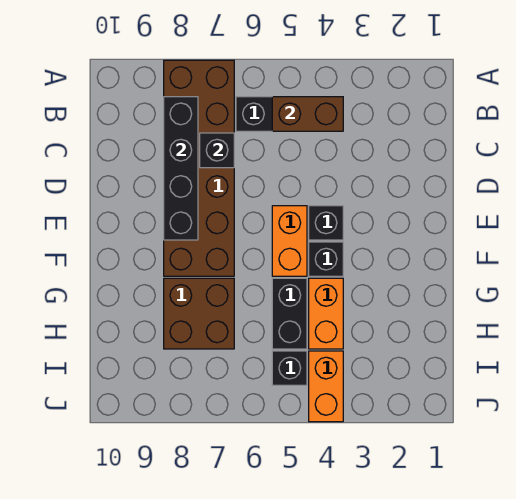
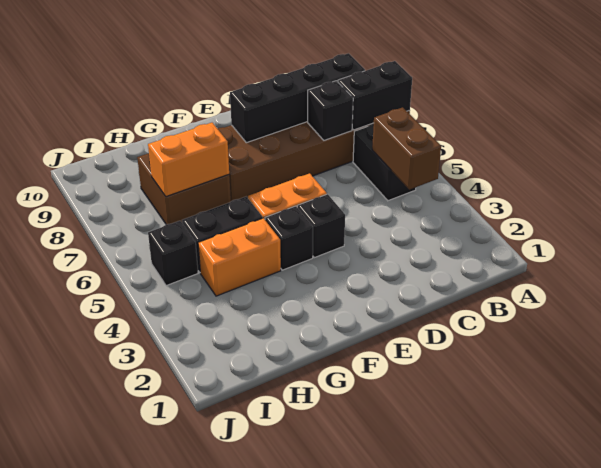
none -> black brick A7:B7 level 2
orange brick I4:J4 level 1 -> orange brick G7:H7 level 2

